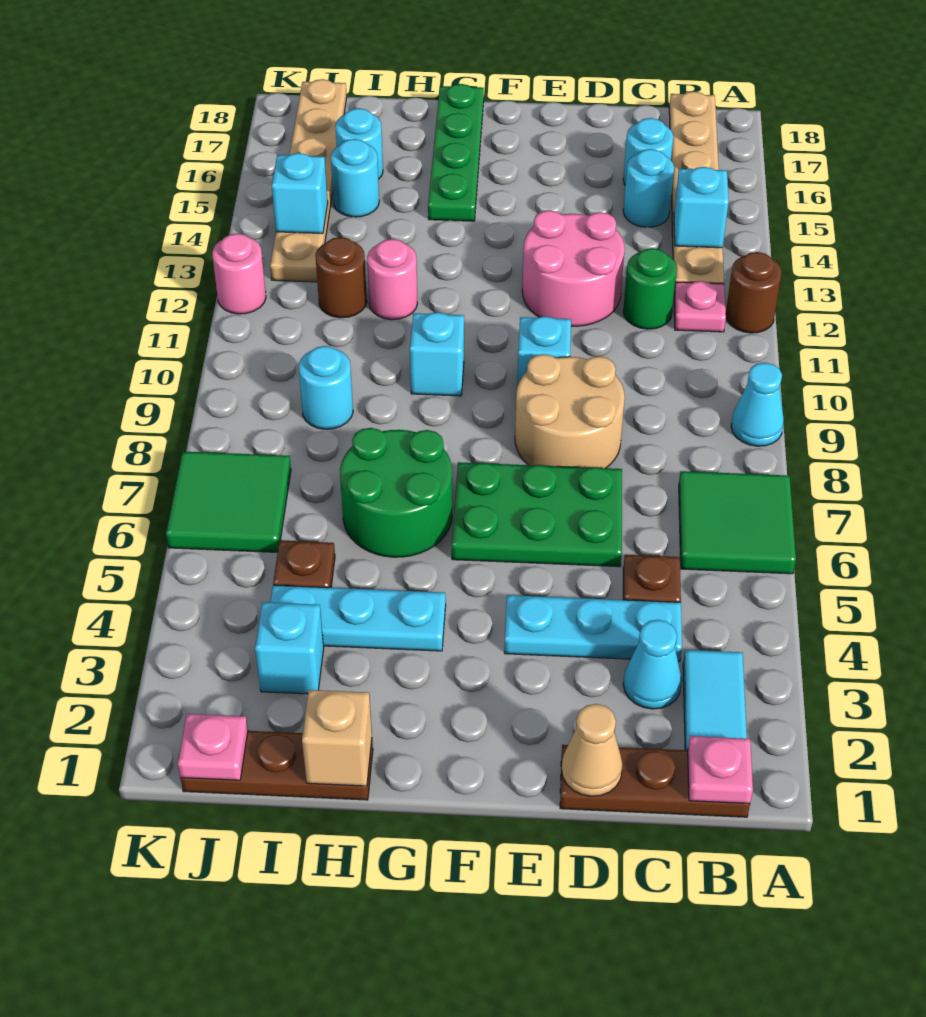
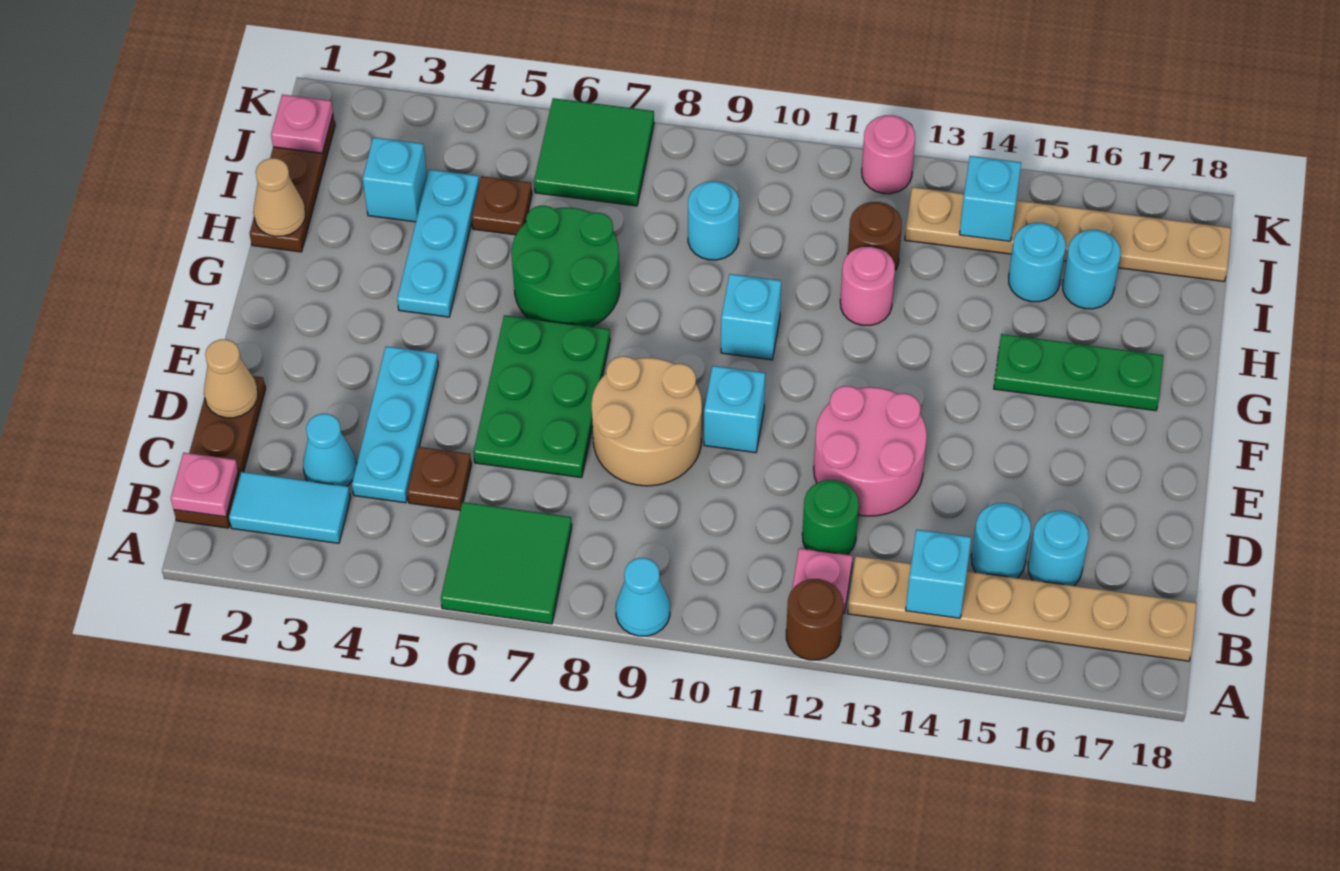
green plate G15:G18 level 1 -> green plate G15:G17 level 1
tan brick H1 level 2 -> tan cone H1 level 2

